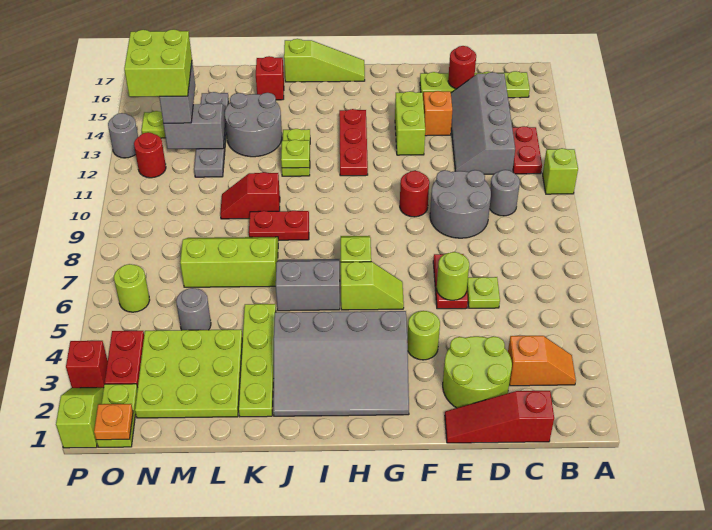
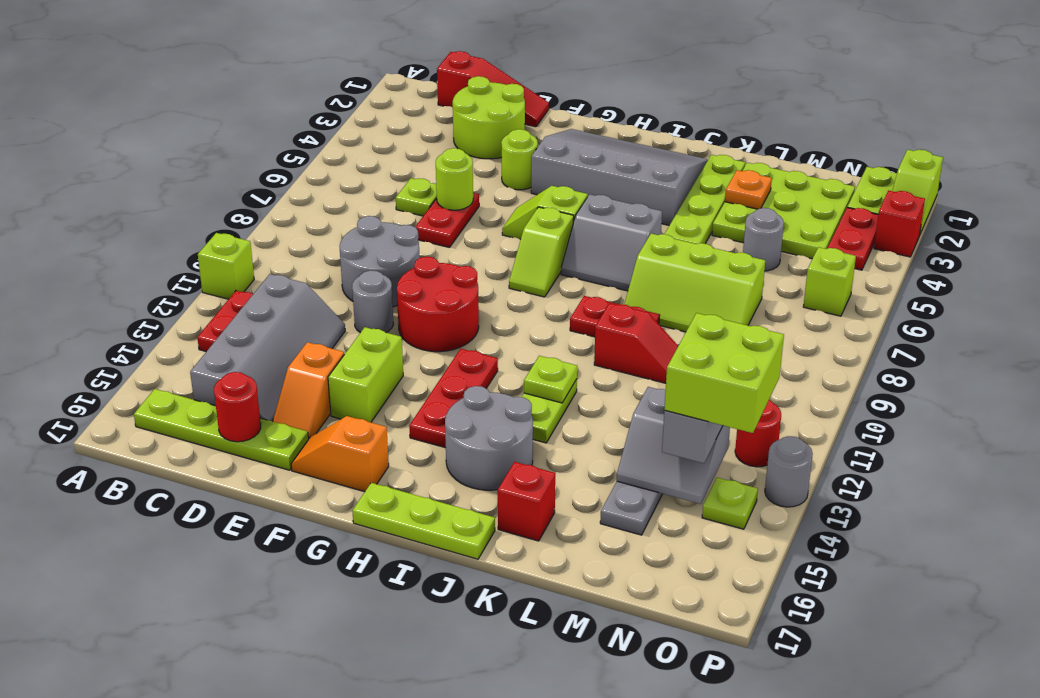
orange slope B3:C3 level 1 top C -> orange slope F16:G16 level 1 top G
grey round brick C10 level 1 -> grey round brick E11 level 1
red round brick F10 level 1 -> red round brick F10:G11 level 1
lime slope H17:J17 level 1 top J -> lime plate H17:J17 level 1
grey round brick K13:L14 level 1 -> grey round brick I14:J15 level 1
orange plate O1 level 2 -> orange plate L3 level 2
lime round brick O6 level 1 -> lime brick O6 level 1

